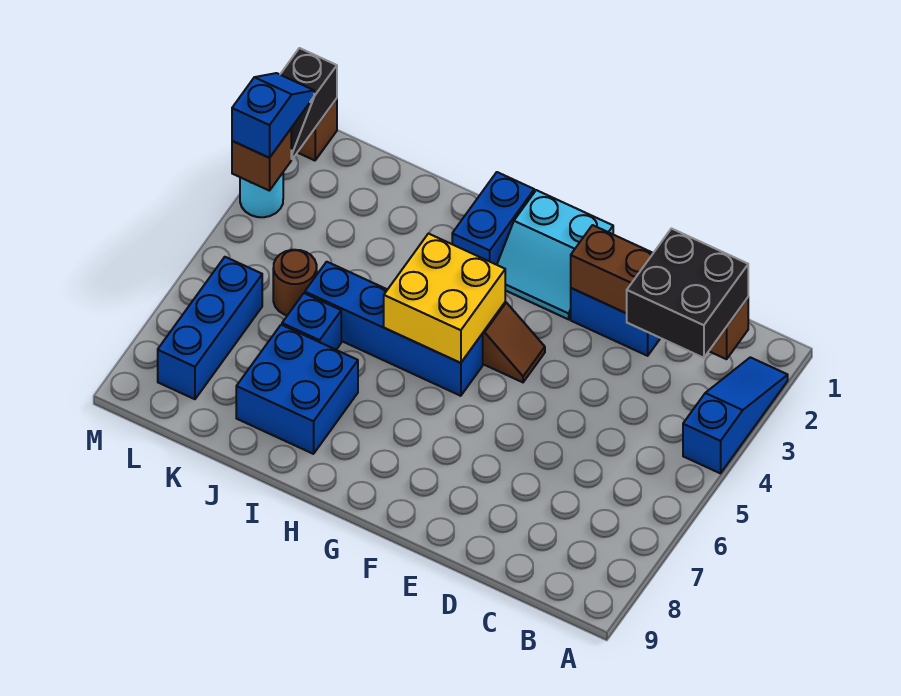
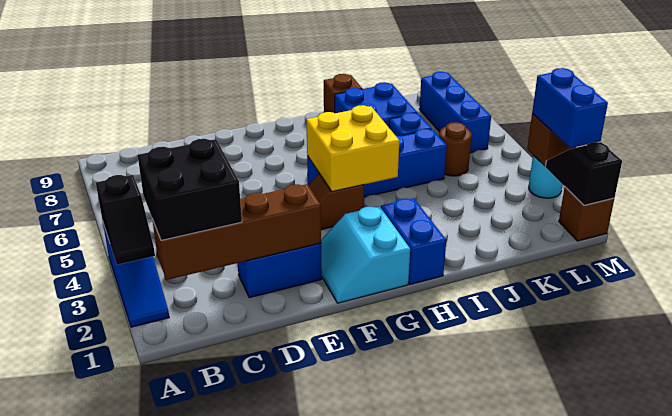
none -> black slope A3:A4 level 2 top 4
cyan slope F1:G2 level 1 top 1 -> cyan slope F1:G2 level 1 top G
none -> brown brick I9 level 1
blue slope M2:M3 level 3 top 3 -> blue brick M2:M3 level 3

